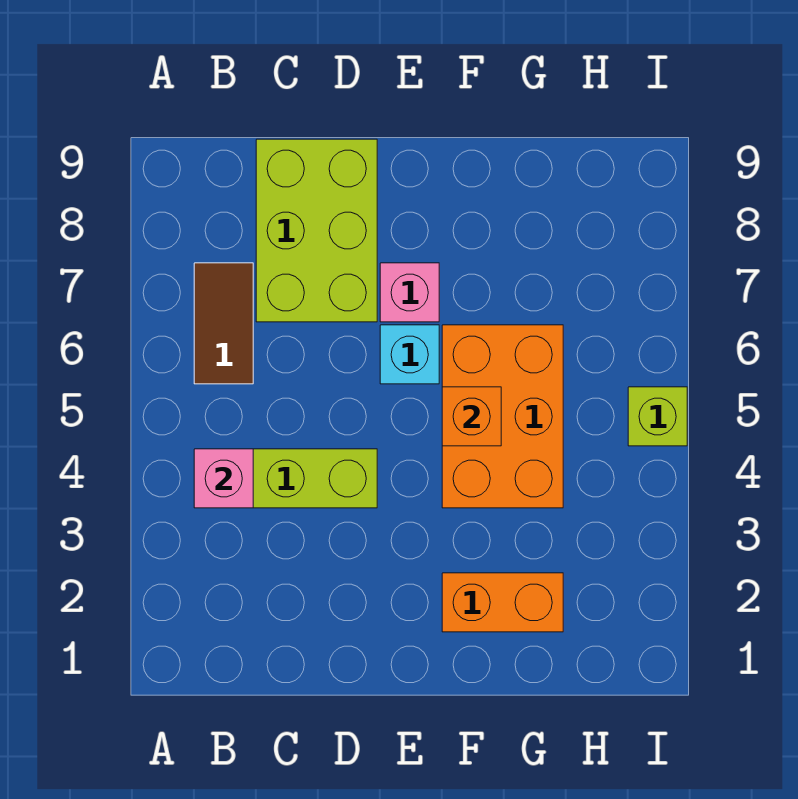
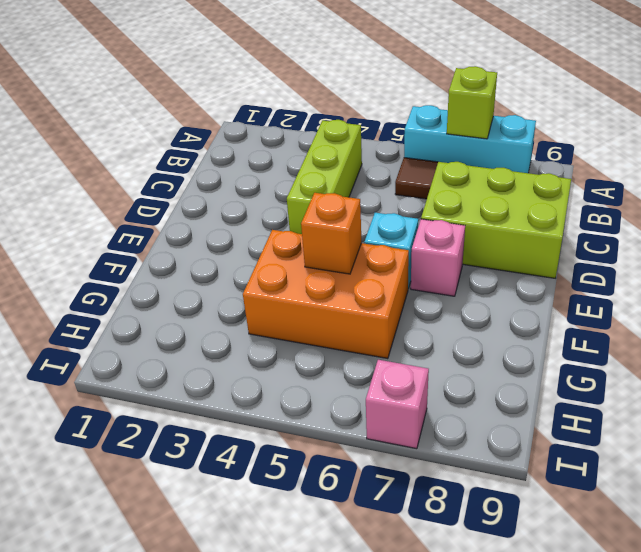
none -> cyan brick A6:A8 level 1
pink brick B4 level 2 -> pink brick I7 level 1
orange brick F2:G2 level 1 -> none
lime brick I5 level 1 -> lime brick A7 level 2

